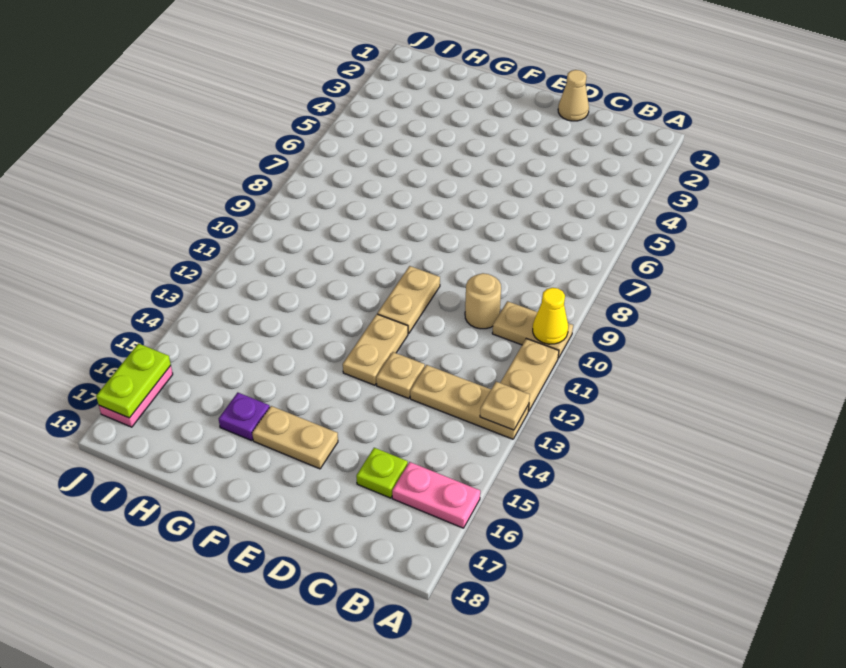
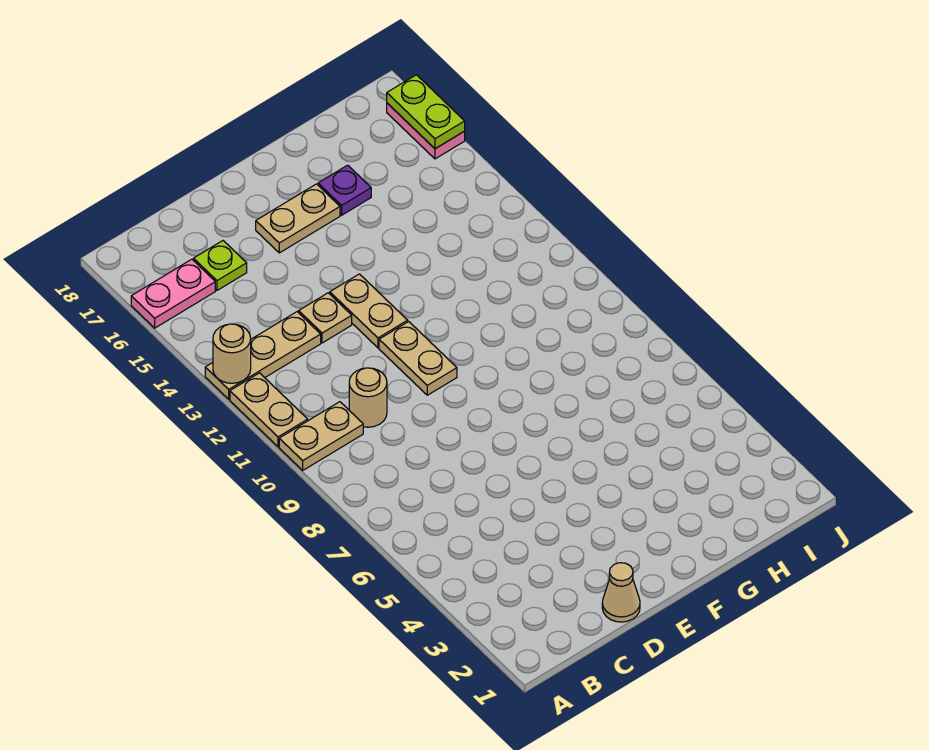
yellow cone A10 level 2 -> none
tan plate A13 level 2 -> tan round brick A13 level 2

